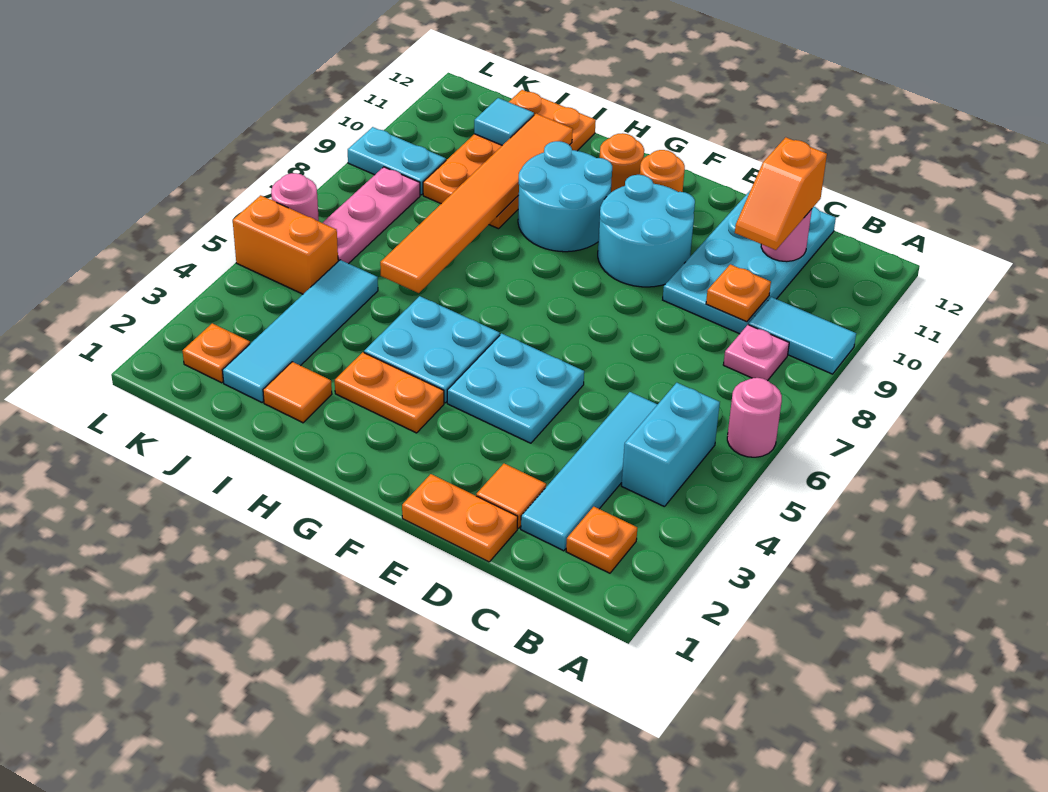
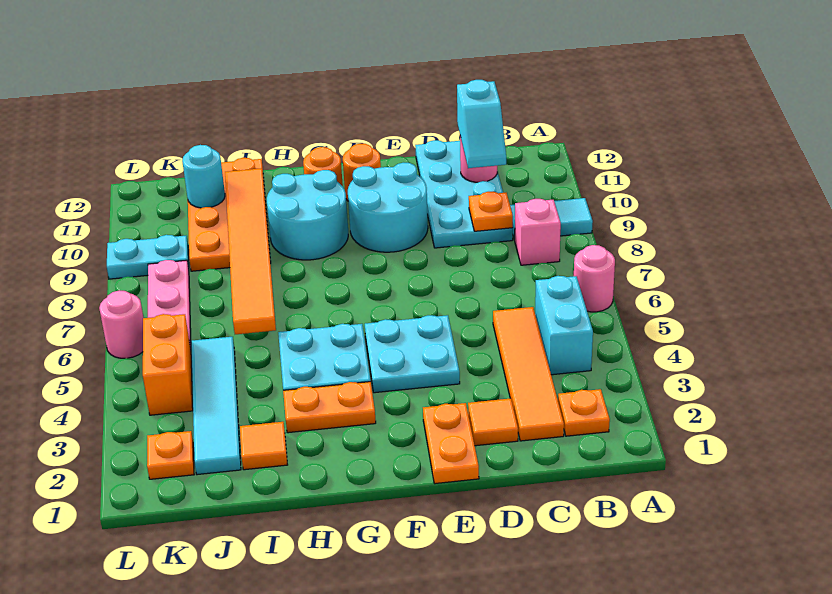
pink plate B8 level 1 -> pink brick B8 level 1
cyan tile C2:C5 level 1 -> orange tile C2:C5 level 1
orange slope C10:C11 level 3 top 11 -> cyan slope C10:C11 level 3 top 11
orange plate D1:E1 level 1 -> orange plate E1:E2 level 1
cyan tile J11 level 2 -> cyan round brick J11 level 2
orange brick K5:L5 level 1 -> orange brick K4:K5 level 1

